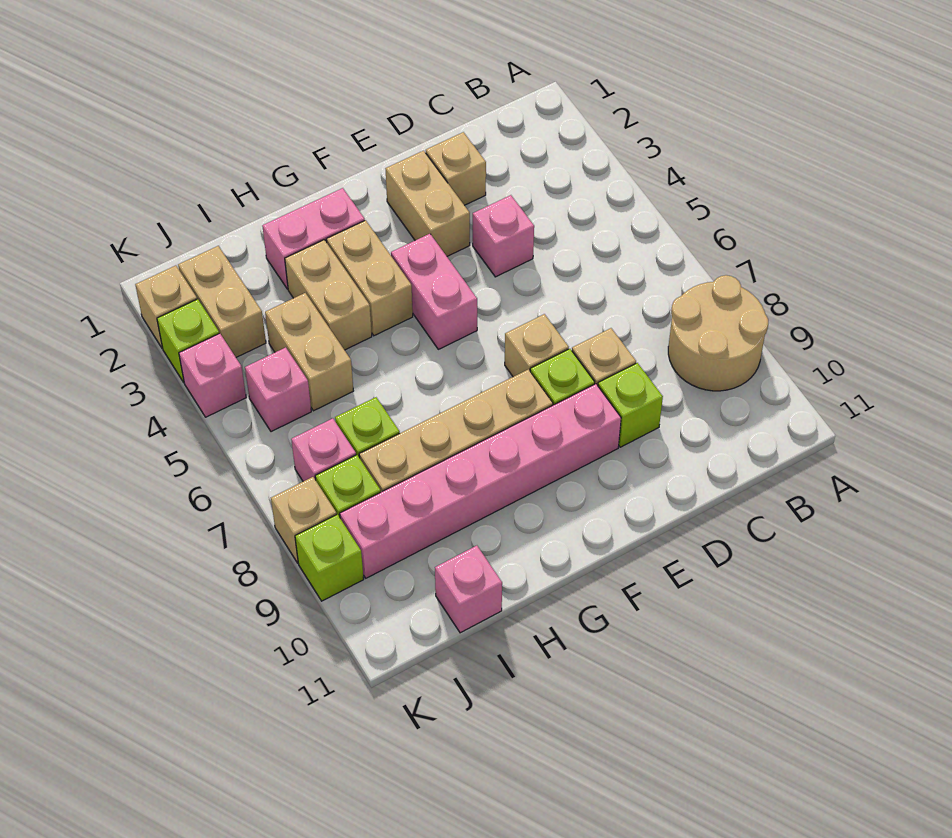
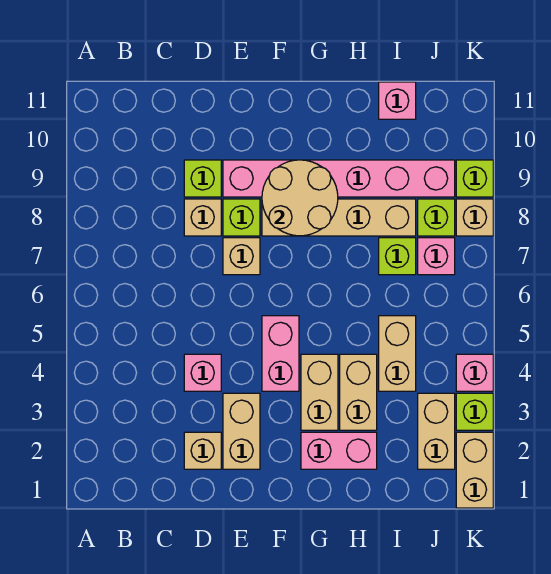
tan round brick A8:B9 level 1 -> tan round brick F8:G9 level 2
pink brick J5 level 1 -> none
tan brick K2 level 1 -> tan brick K1:K2 level 1

